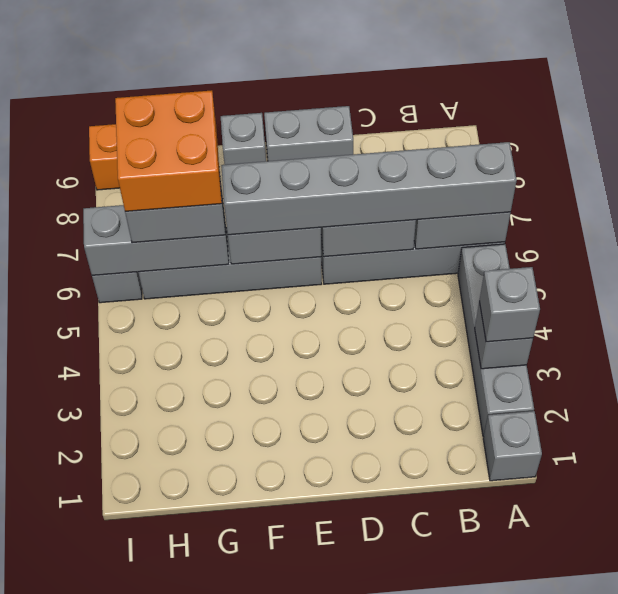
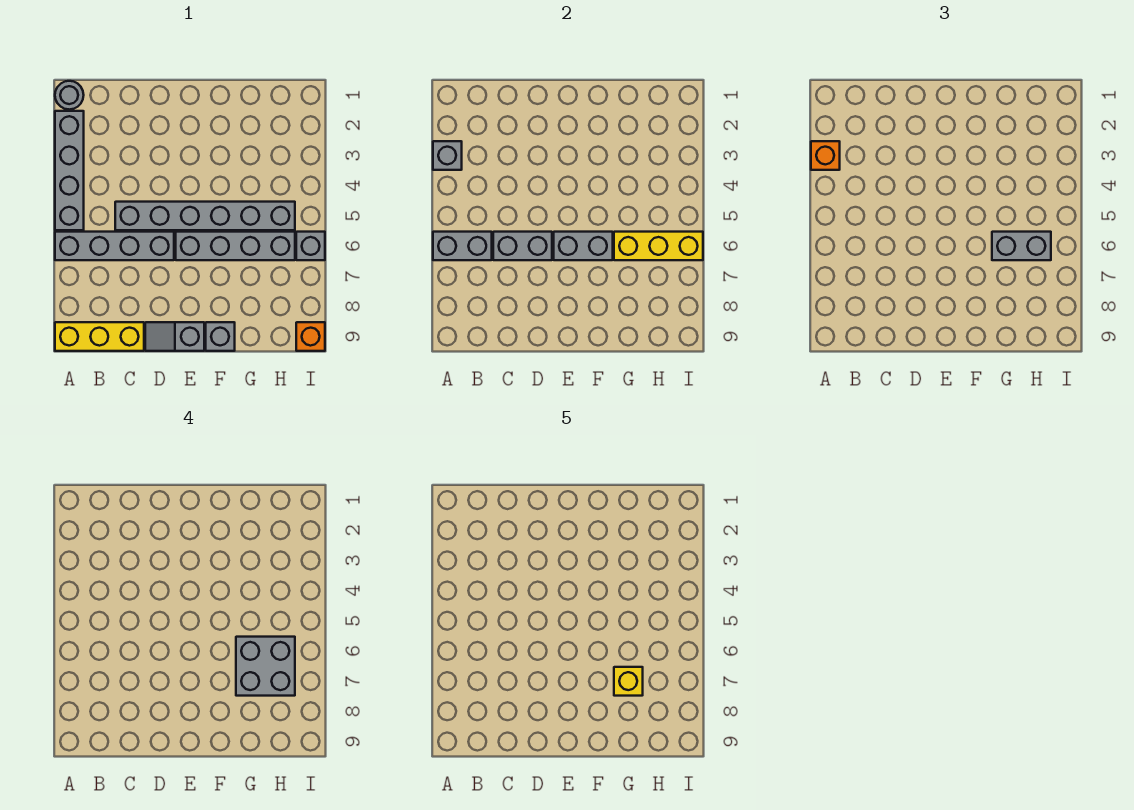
grey brick A1 level 1 -> grey round brick A1 level 1
grey brick A3 level 3 -> orange brick A3 level 3
grey brick A6:F6 level 3 -> grey brick C5:H5 level 1
none -> yellow brick A9:C9 level 1
grey brick D9:E9 level 1 -> grey slope D9:E9 level 1 top E
grey brick G6:I6 level 2 -> yellow brick G6:I6 level 2
orange brick G6:H7 level 4 -> grey brick G6:H7 level 4
none -> yellow brick G7 level 5

